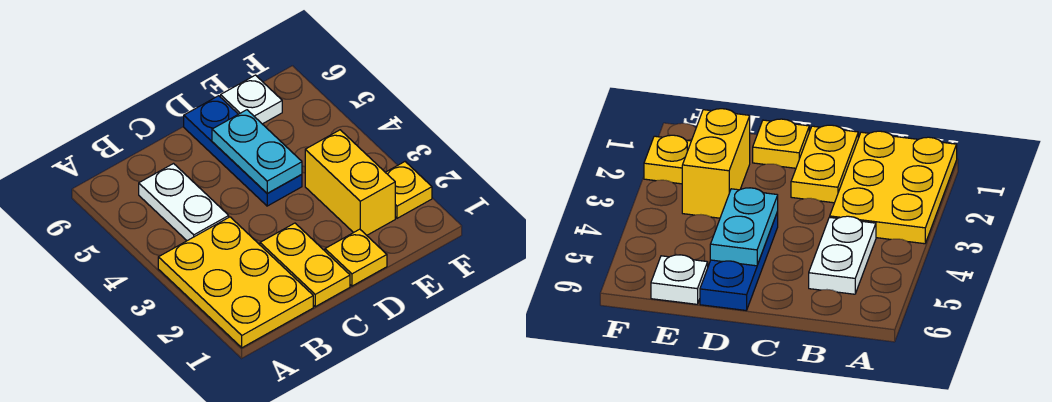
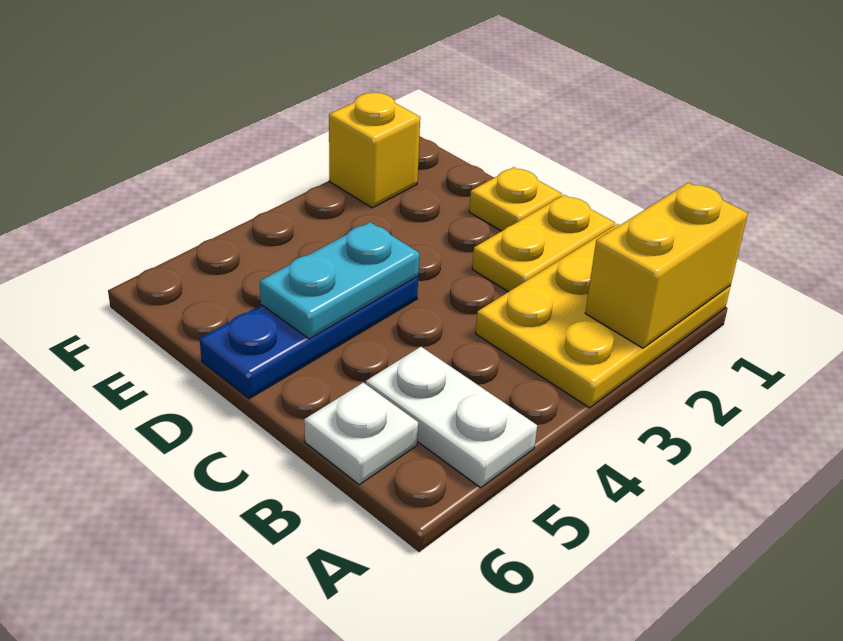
white plate B4:B5 level 1 -> white plate A5:B5 level 1
yellow brick E2:E3 level 1 -> yellow brick A1:A2 level 2
white plate E6 level 1 -> white plate B6 level 1
yellow plate F2 level 1 -> yellow brick F2 level 1

